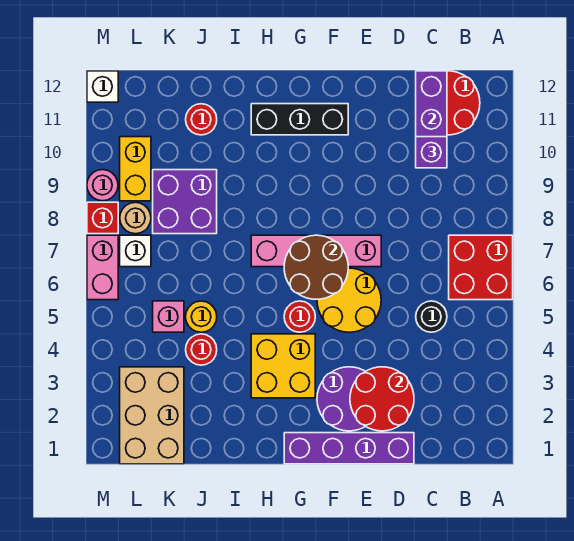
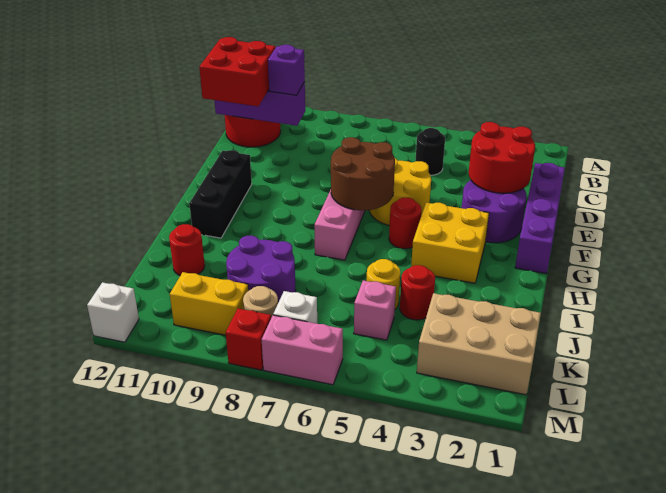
red brick A6:B7 level 1 -> red brick C11:D12 level 3
purple brick J8:K9 level 1 -> purple round brick J8:K9 level 1
pink round brick M9 level 1 -> none

